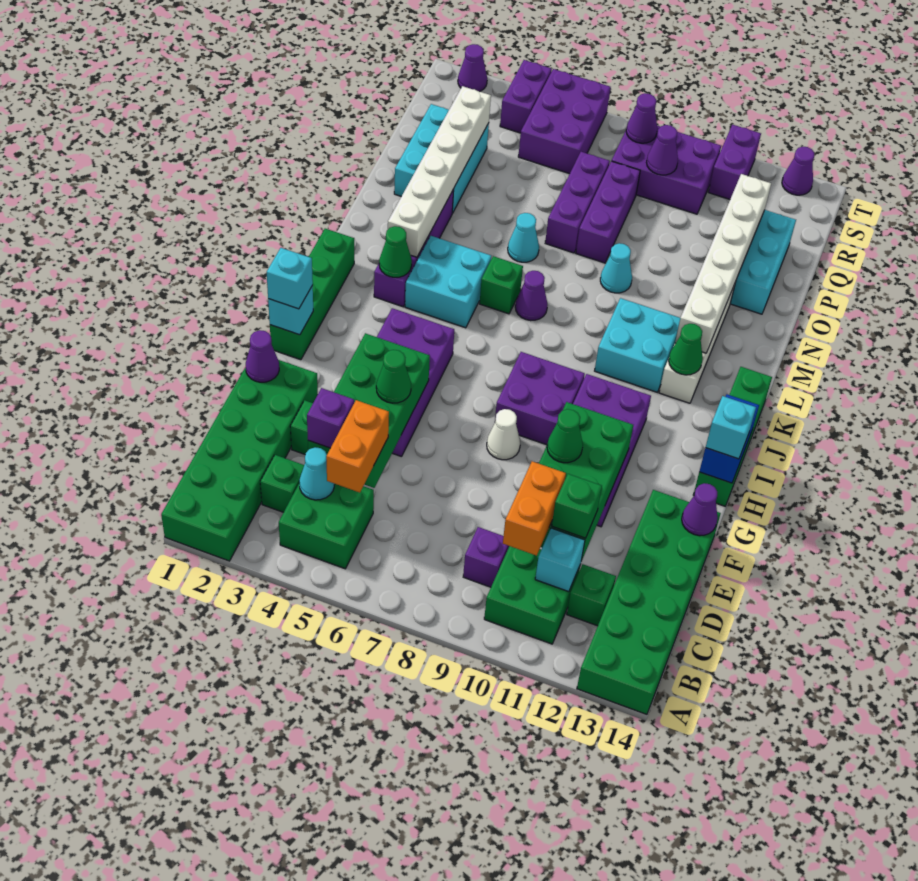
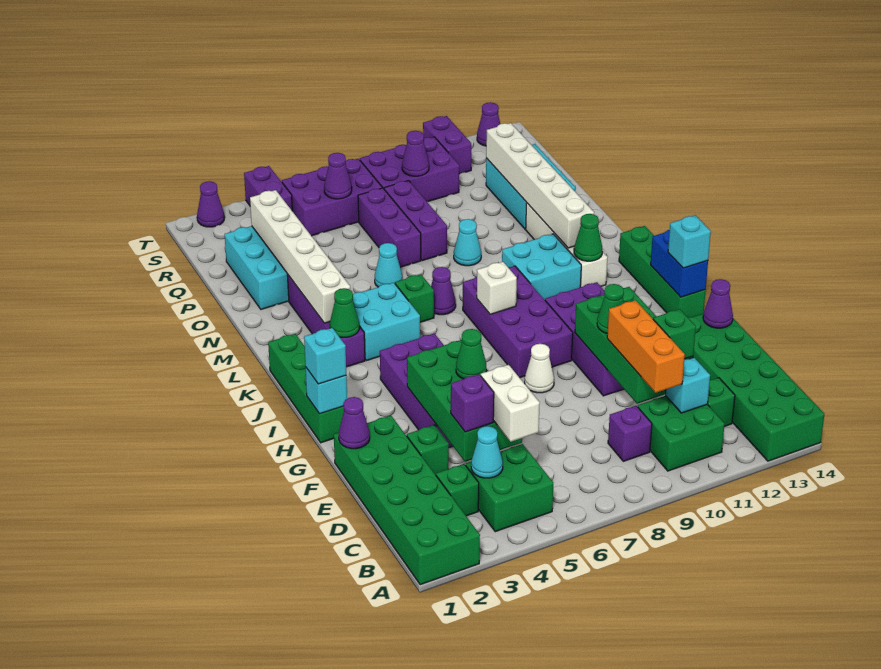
orange brick C5:D5 level 3 -> white brick C5:D5 level 3
orange brick C10:D10 level 3 -> orange brick C10:E10 level 3
purple brick H8:I9 level 1 -> purple brick H8:K9 level 1
none -> white brick J8 level 2
purple brick R5:T6 level 1 -> purple brick R5:S7 level 1
purple cone S8 level 2 -> purple cone R6 level 2

